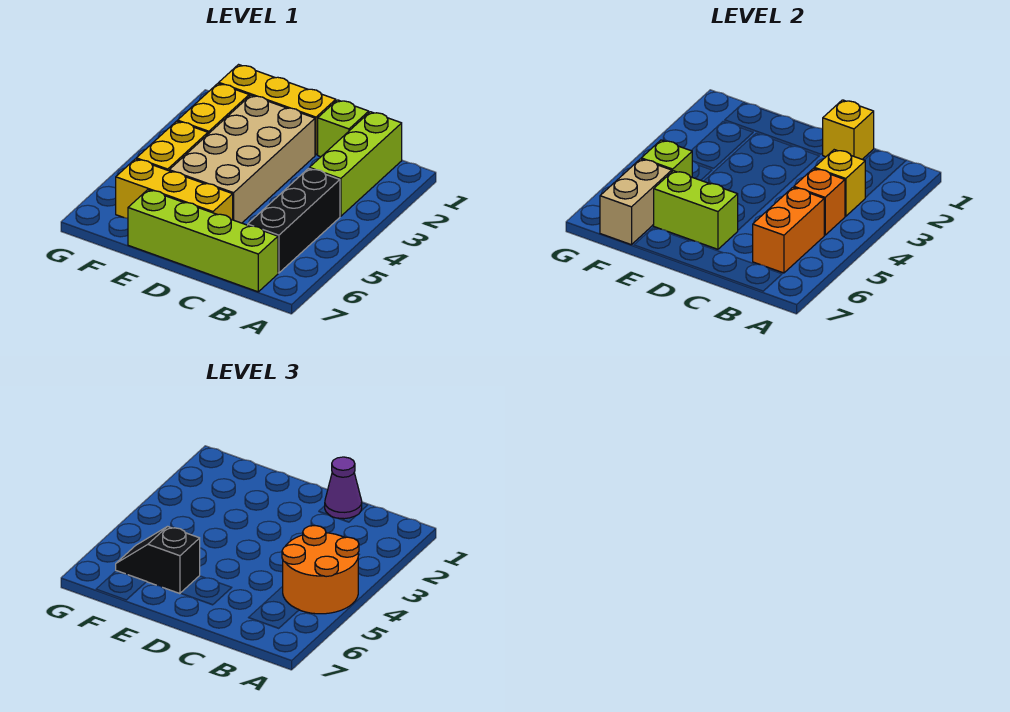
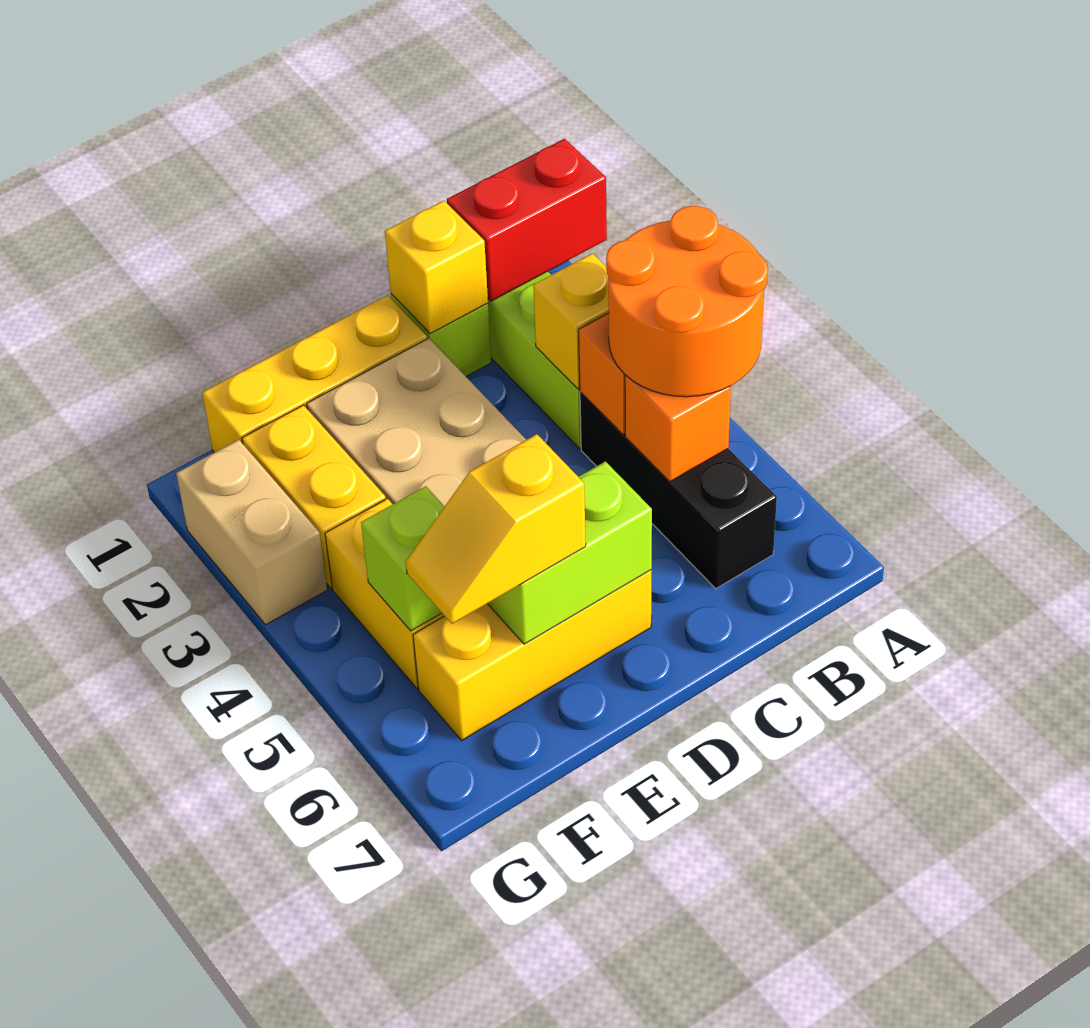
none -> red brick A1:B1 level 2
orange brick B5:B6 level 2 -> orange brick B5 level 2
lime brick B7:E7 level 1 -> none
purple cone C1 level 3 -> none
black slope E6:F6 level 3 top E -> yellow slope E6:F6 level 3 top E
tan brick F6:F7 level 2 -> tan brick G2:G3 level 1

